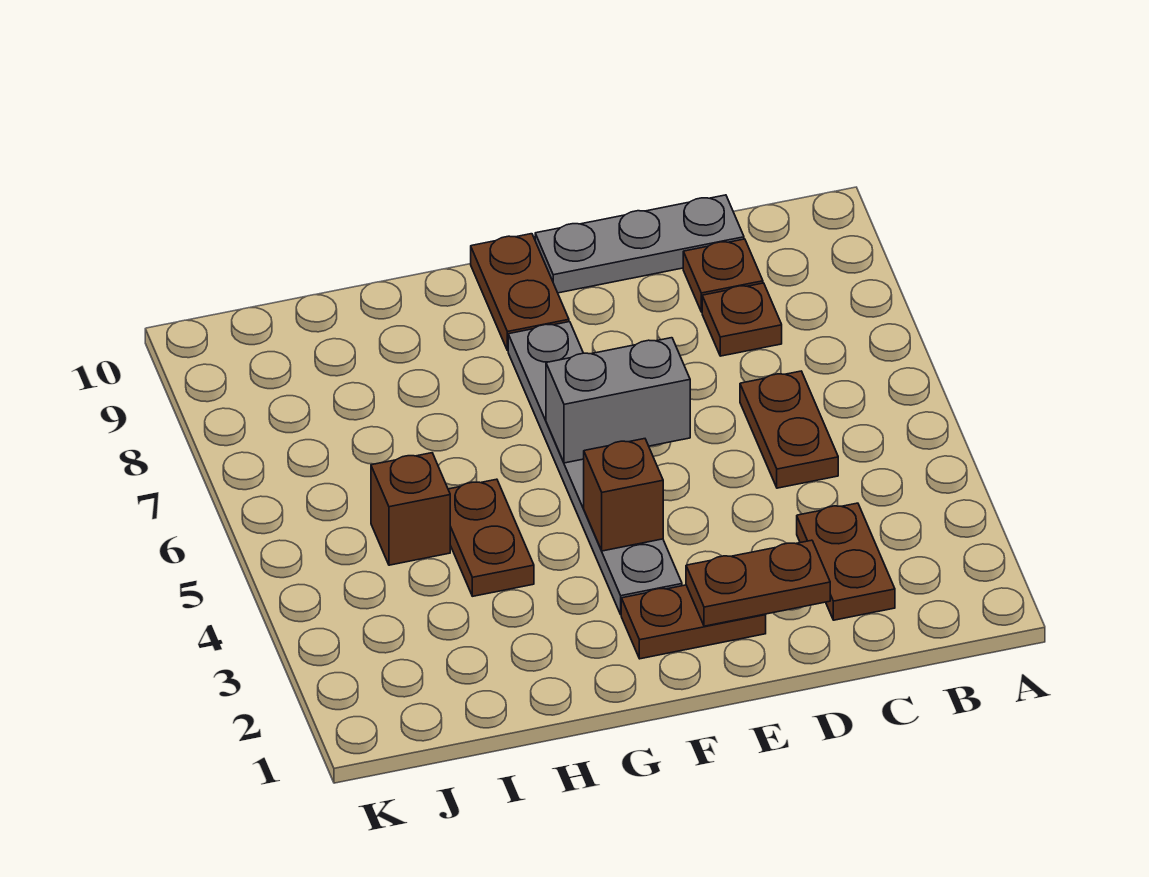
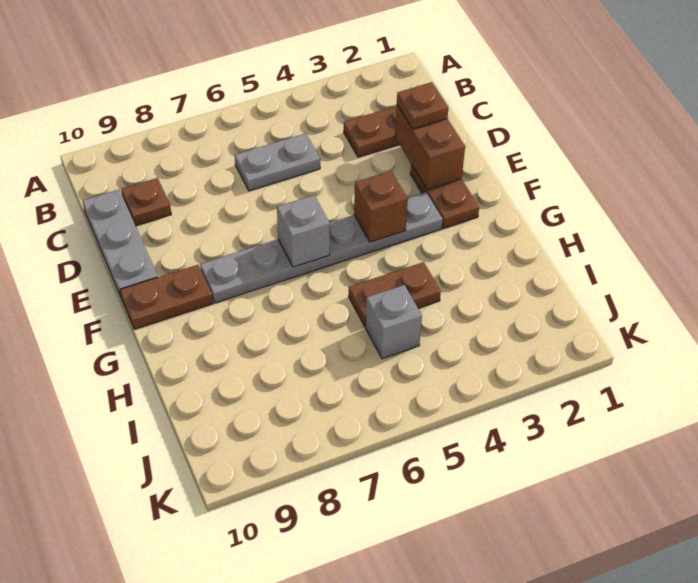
brown plate C5:C6 level 1 -> grey plate C5:C6 level 1
brown plate C8 level 1 -> brown plate D2 level 3
brown plate D2:E2 level 2 -> brown brick D2:E2 level 2
grey brick E6:F6 level 2 -> grey brick F6 level 2
brown brick I5 level 1 -> grey brick I5 level 1

